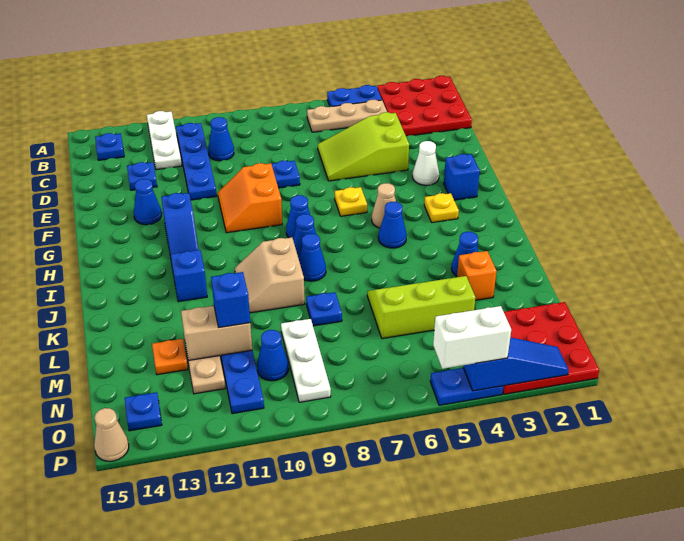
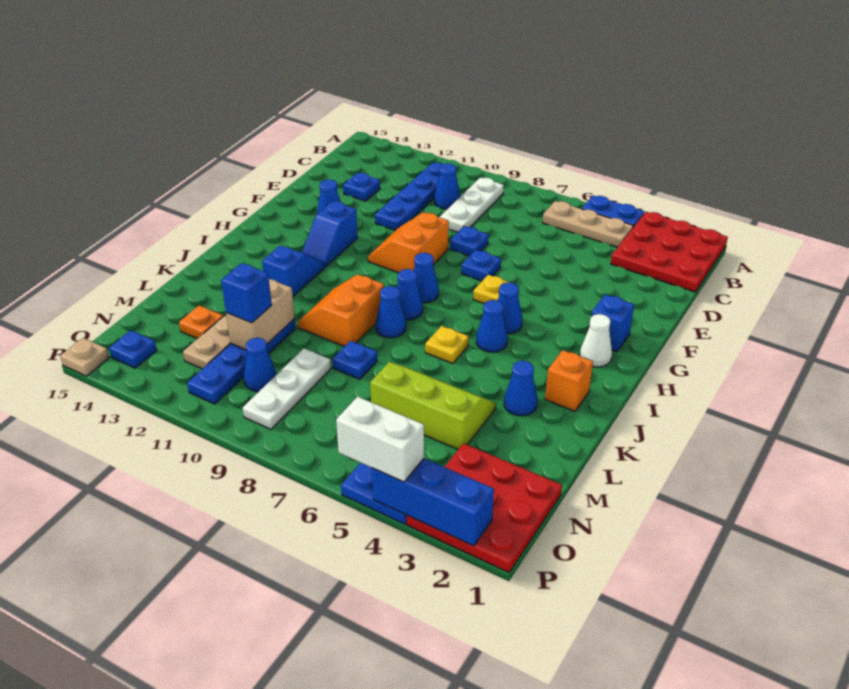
white plate A12:C12 level 1 -> white plate B9:D9 level 1
blue plate B14 level 1 -> blue plate F7 level 1
lime slope D4:E6 level 1 top 4 -> none
white cone F3 level 1 -> white cone H2 level 1
yellow plate H3 level 1 -> yellow plate J6 level 1
tan cone H5 level 1 -> blue cone H5 level 1
tan slope J9:K10 level 1 top 9 -> orange slope J9:K10 level 1 top 9
orange brick L3 level 1 -> orange brick J2 level 1
tan brick M11:M12 level 2 -> tan brick L11:M11 level 2
blue slope P2:P4 level 2 top 4 -> blue brick P2:P4 level 2
tan cone P15 level 1 -> tan plate P15 level 1

